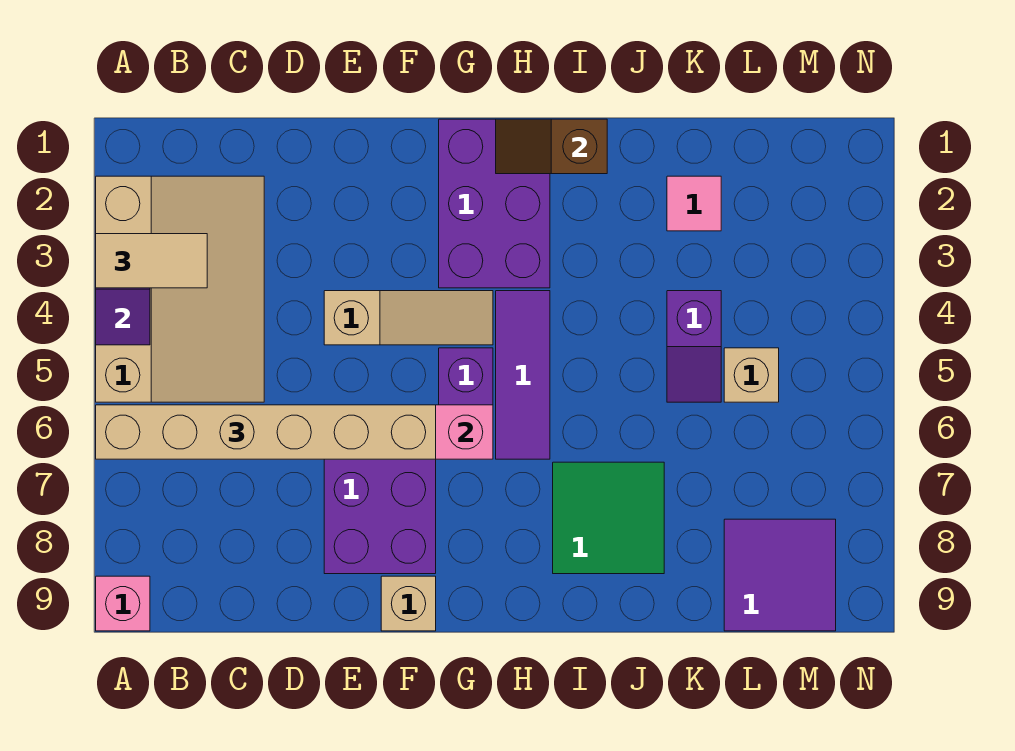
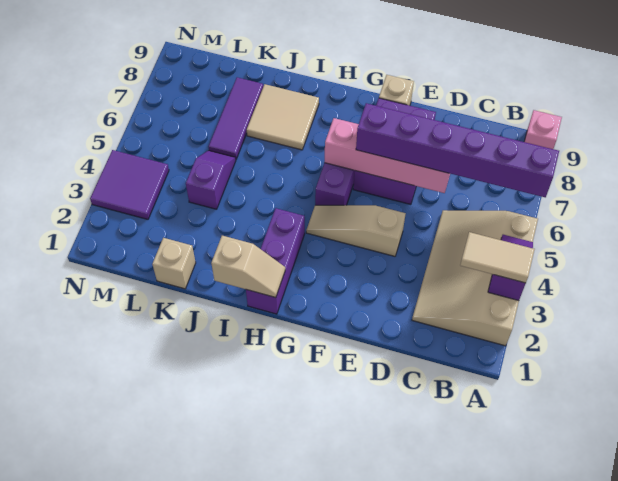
tan brick A6:F6 level 3 -> purple brick A6:F6 level 3
purple brick G1:H3 level 1 -> purple brick H1:H3 level 1
brown slope H1:I1 level 2 top I -> tan slope H1:I1 level 2 top I
purple tile H4:H6 level 1 -> purple tile K6:K8 level 1
green tile I7:J8 level 1 -> tan tile I7:J8 level 1
pink tile K2 level 1 -> none
tan brick L5 level 1 -> tan brick K1 level 1
purple tile L8:M9 level 1 -> purple tile M3:N4 level 1

